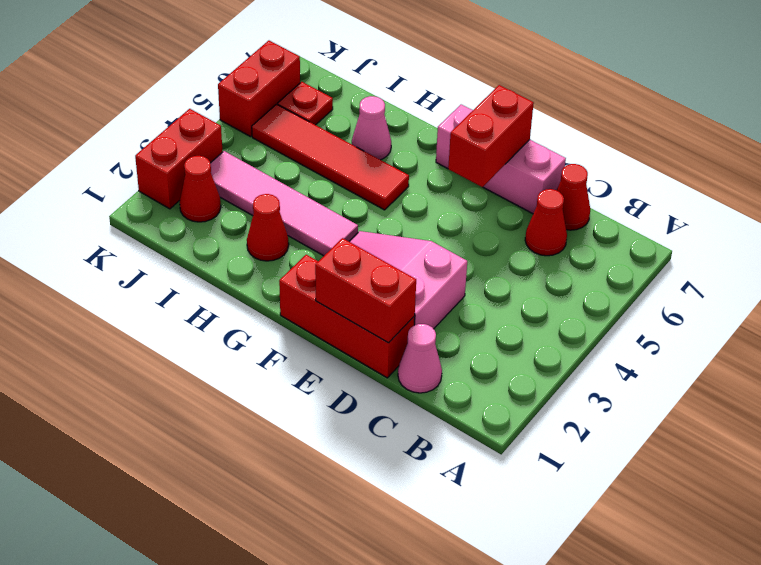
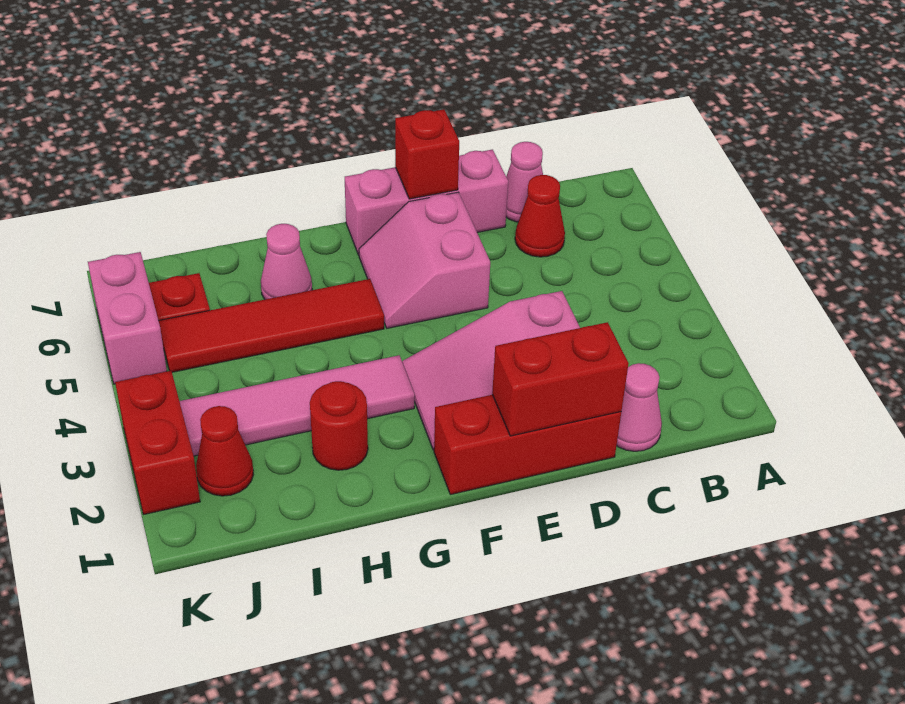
red cone C7 level 1 -> pink cone C7 level 1
none -> pink slope E5:F6 level 1 top E
red brick E6:E7 level 2 -> red brick E7 level 2
red cone H2 level 1 -> red round brick H2 level 1
red brick K5:K6 level 1 -> pink brick K5:K6 level 1

